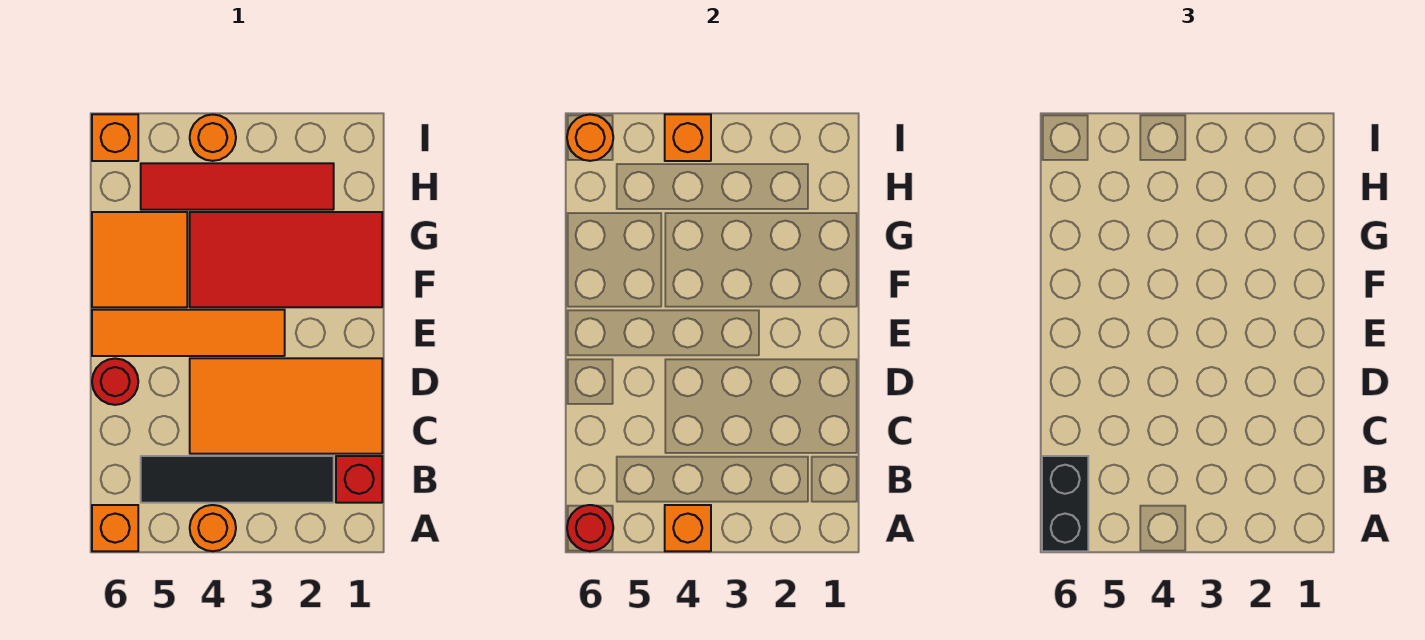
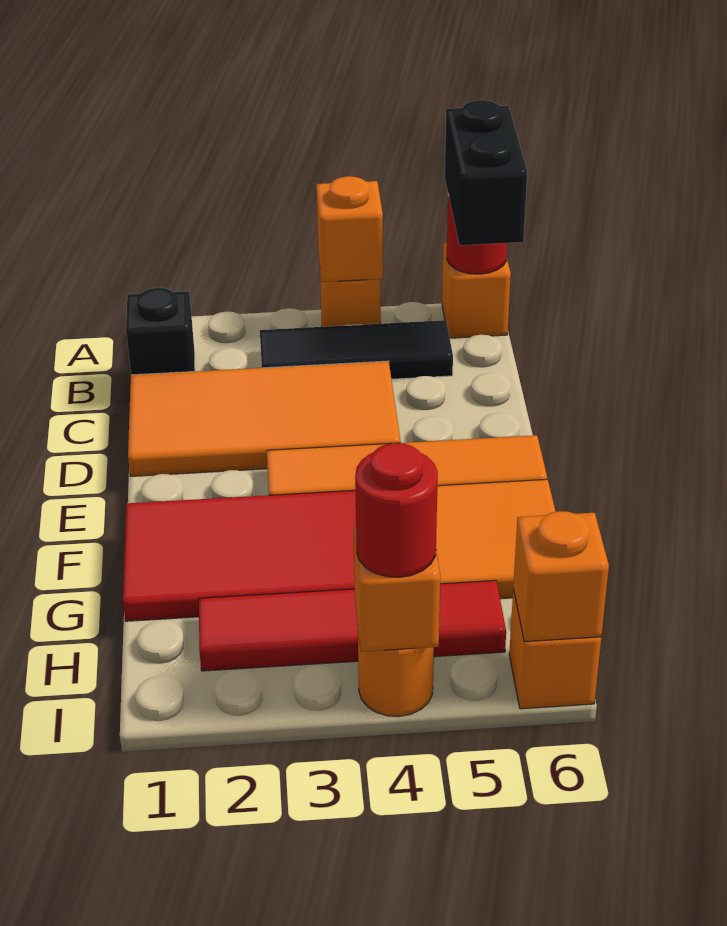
red brick B1 level 1 -> black brick B1 level 1
black tile B2:B5 level 1 -> black tile B3:B5 level 1
red round brick D6 level 1 -> red round brick I4 level 3
orange round brick I6 level 2 -> orange brick I6 level 2

